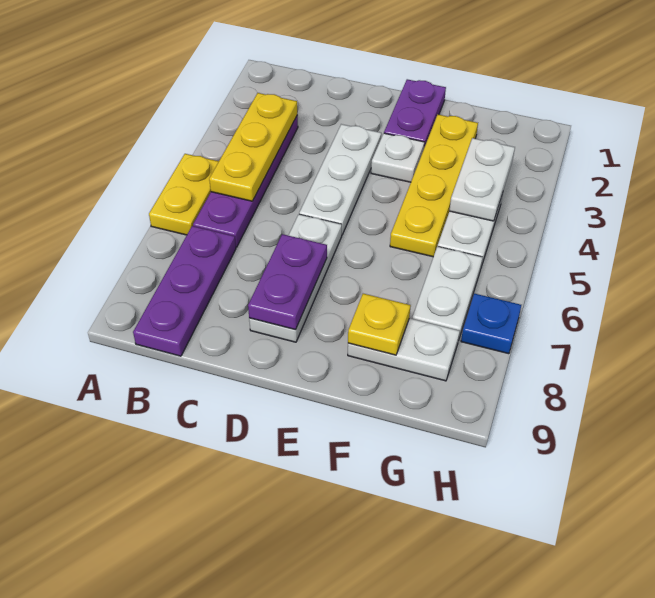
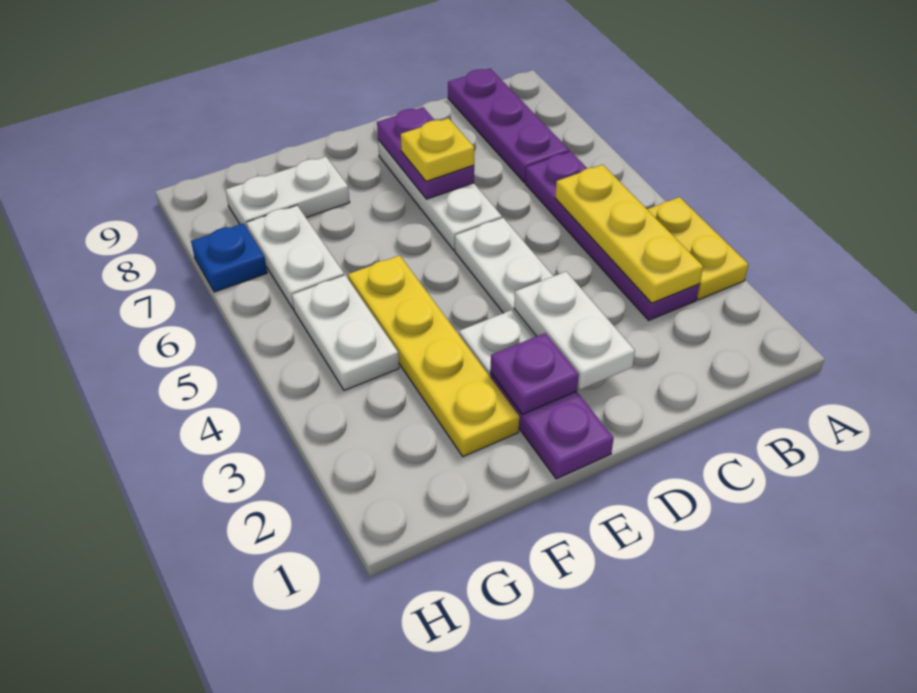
yellow plate A5:A6 level 1 -> yellow plate A3:A4 level 1
none -> purple plate E2 level 2
yellow plate F8 level 2 -> yellow plate D7 level 3
white plate G3:G4 level 2 -> white plate D2:D3 level 2

